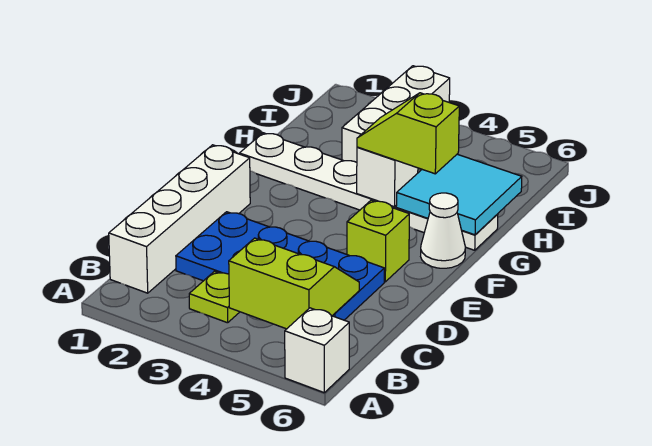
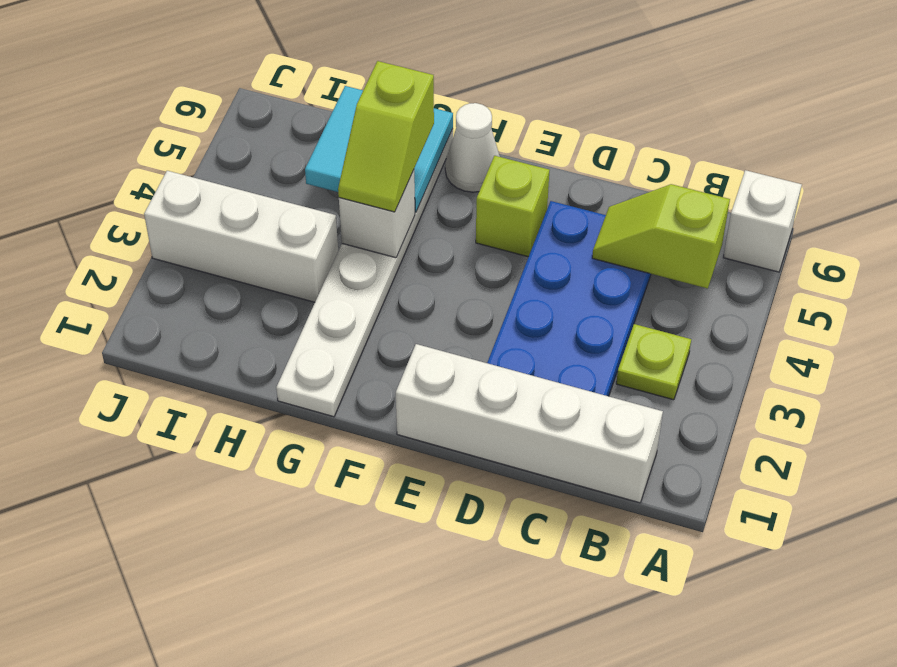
lime slope B4:C5 level 2 top B -> lime slope B5:C5 level 2 top B

